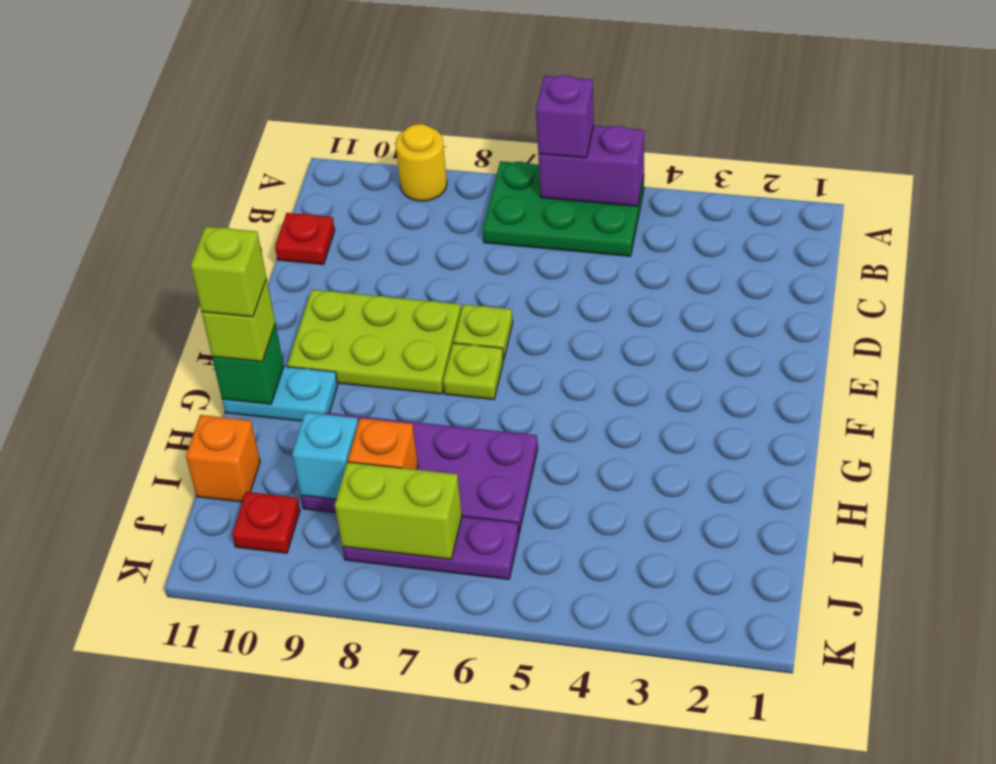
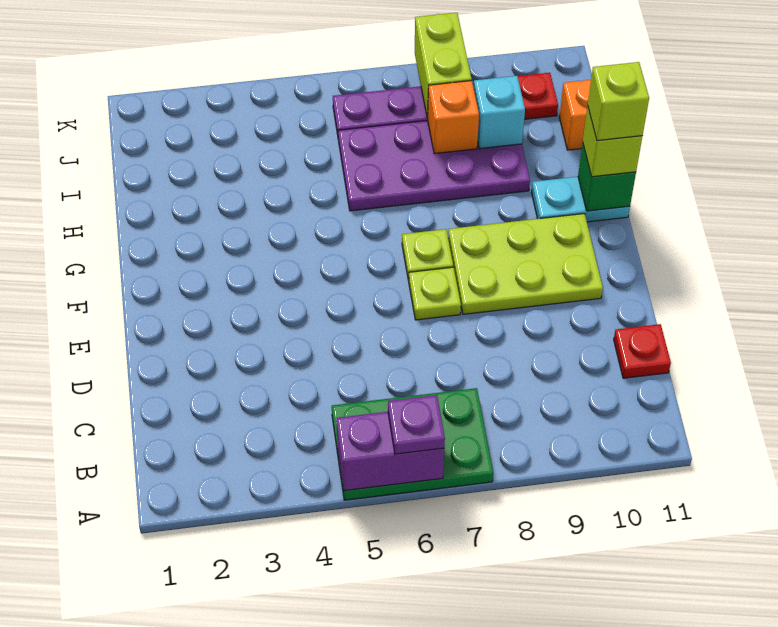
purple brick A6 level 3 -> purple plate A6 level 3
yellow round brick A9 level 1 -> none
lime brick J7:J8 level 2 -> lime brick J8:K8 level 2

